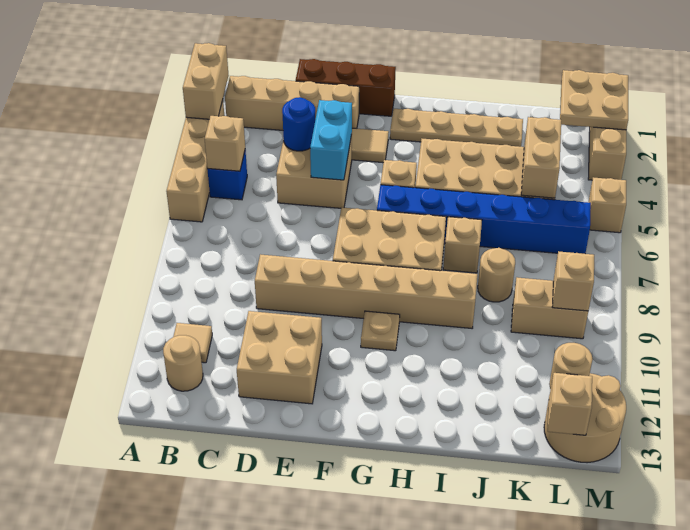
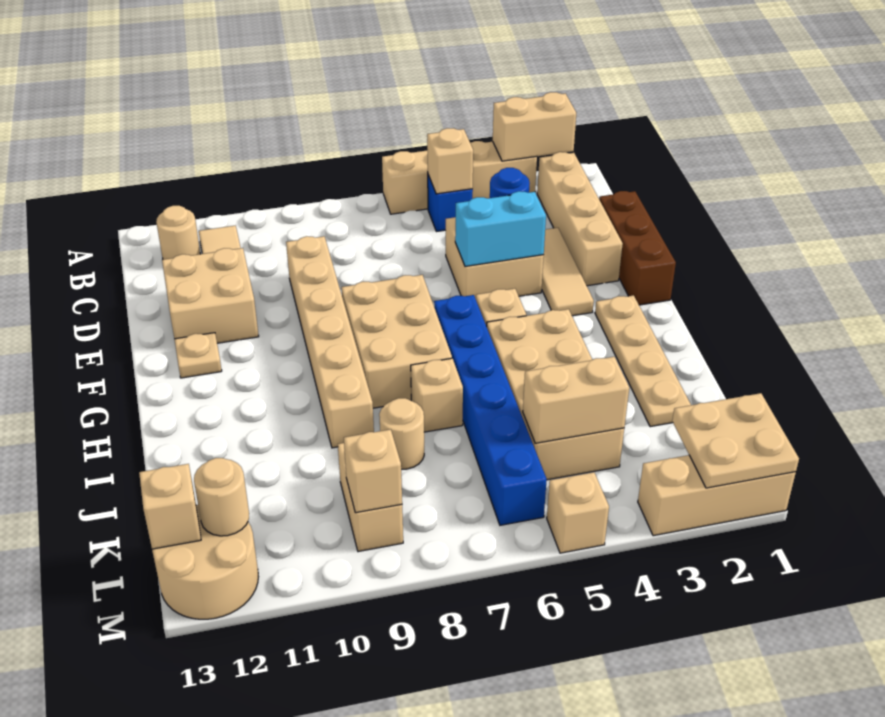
tan plate G10 level 1 -> tan plate F12 level 1

